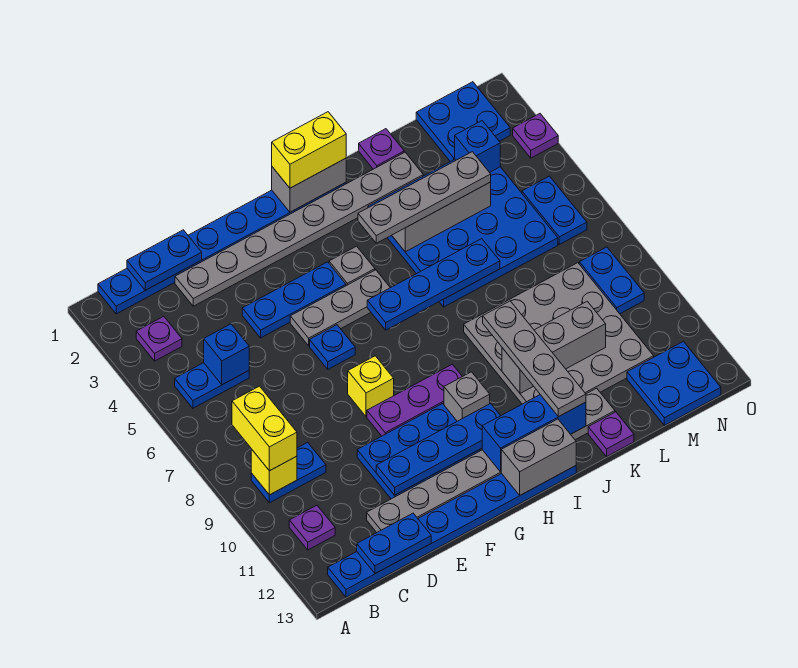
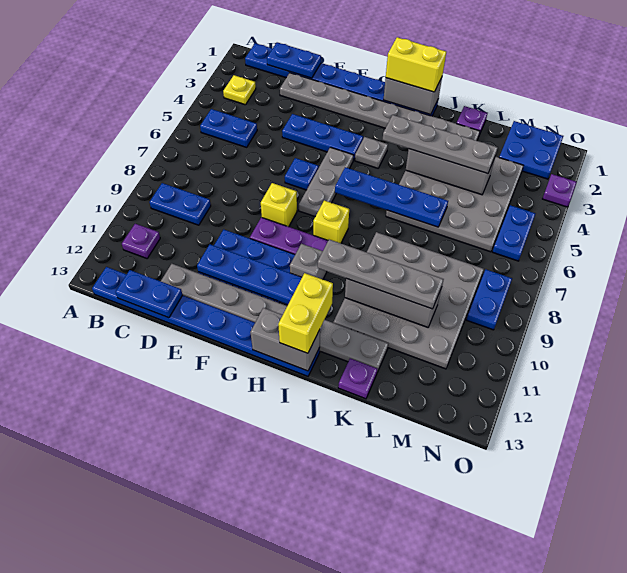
purple plate B3 level 1 -> yellow plate B3 level 1
yellow brick B8:B9 level 3 -> yellow brick I12:I13 level 3
yellow brick B9 level 2 -> yellow brick H8 level 1
blue brick C5 level 2 -> none
grey plate F5:H5 level 1 -> grey plate G5:G7 level 1
blue brick H12:J12 level 2 -> none
blue plate J3:M6 level 1 -> grey plate J3:M6 level 1
grey plate J9:J12 level 3 -> grey plate I10:L10 level 3
blue brick M3 level 2 -> none
blue plate M12:N13 level 1 -> none

